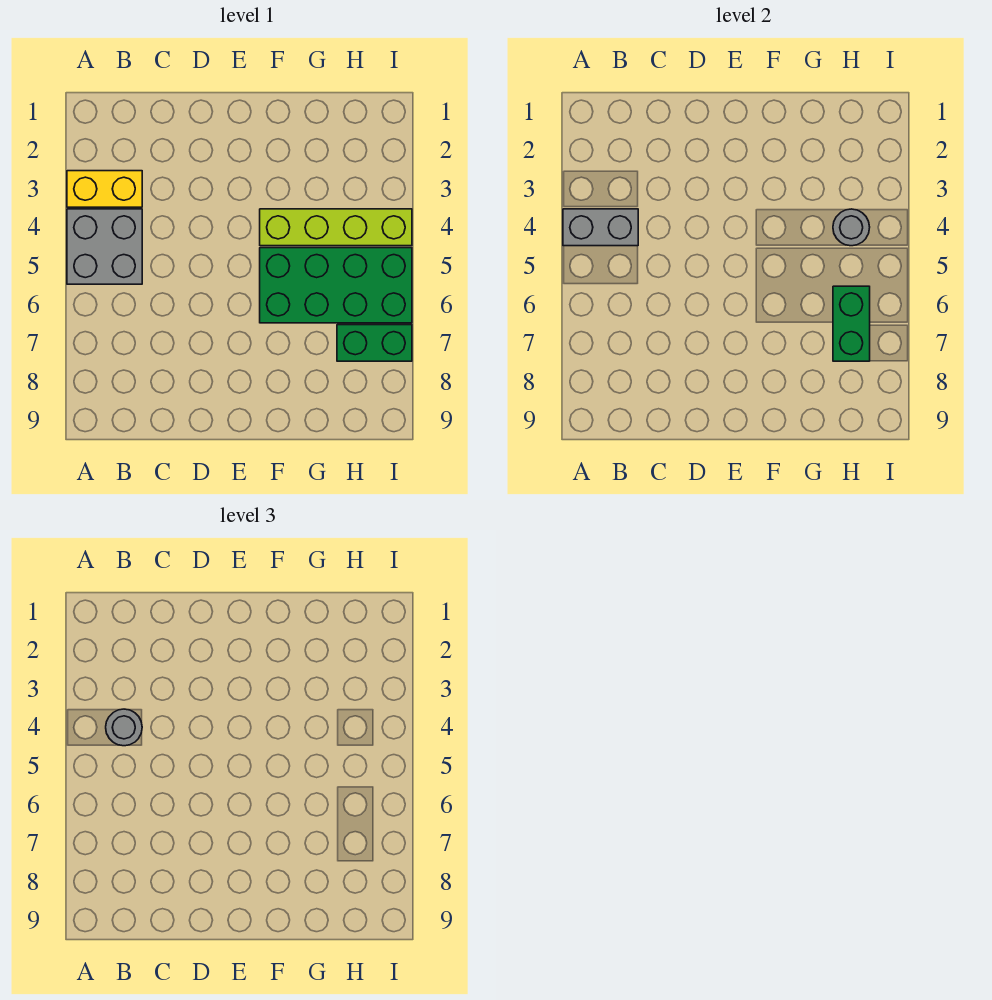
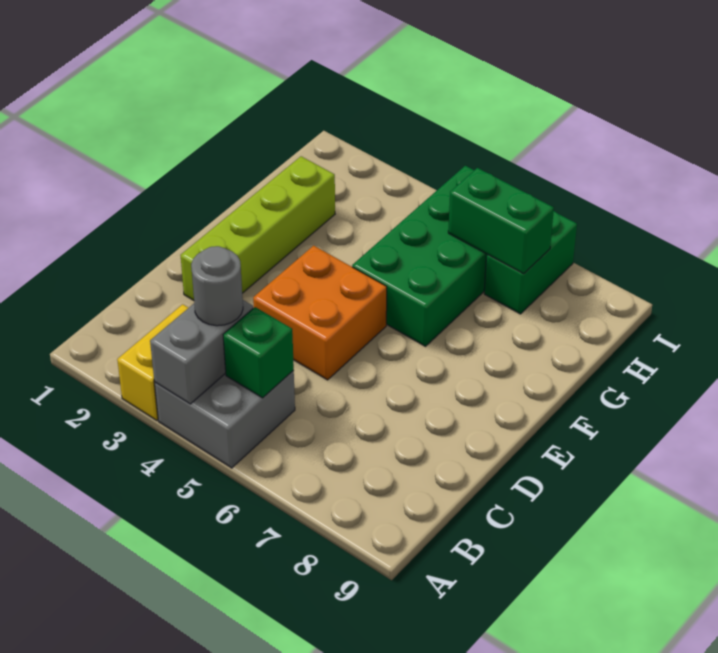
none -> green brick B5 level 2
none -> orange brick D4:E5 level 1
lime brick F4:I4 level 1 -> lime brick D2:G2 level 1
grey round brick H4 level 2 -> none

